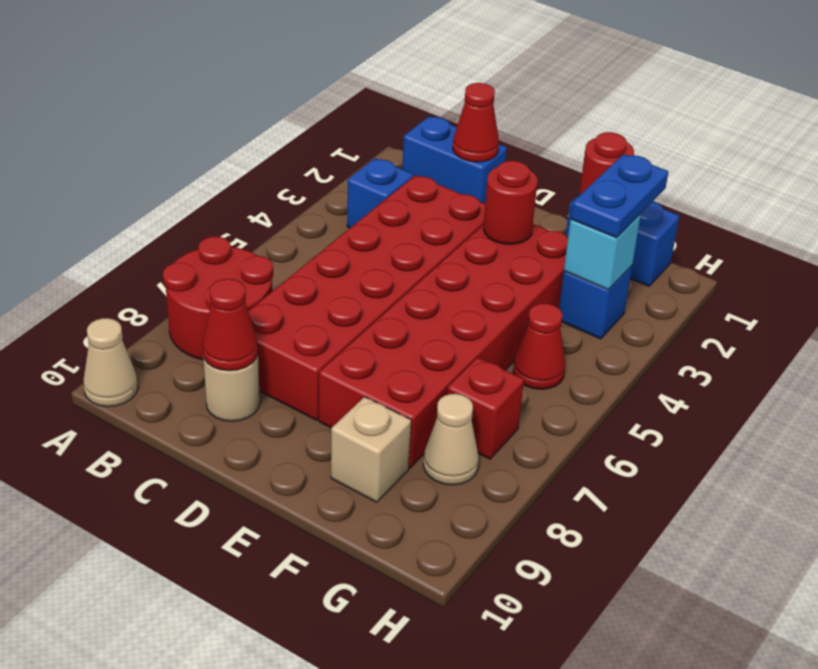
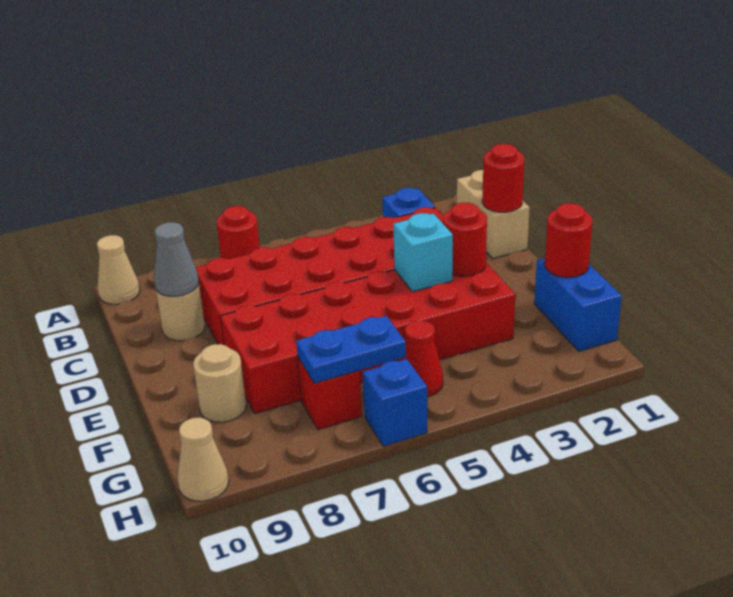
red round brick A7:B8 level 1 -> red round brick A7 level 1
blue brick B1:C1 level 1 -> tan brick B1:C1 level 1
red cone C1 level 2 -> red round brick C1 level 2
red cone C9 level 2 -> grey cone C9 level 2
tan brick F9 level 1 -> tan round brick F9 level 1
blue plate G2:G3 level 3 -> blue plate G6:G7 level 2
blue brick G3 level 1 -> blue brick H6 level 1
cyan brick G3 level 2 -> cyan brick E4 level 2
tan cone G8 level 1 -> tan cone H10 level 1

